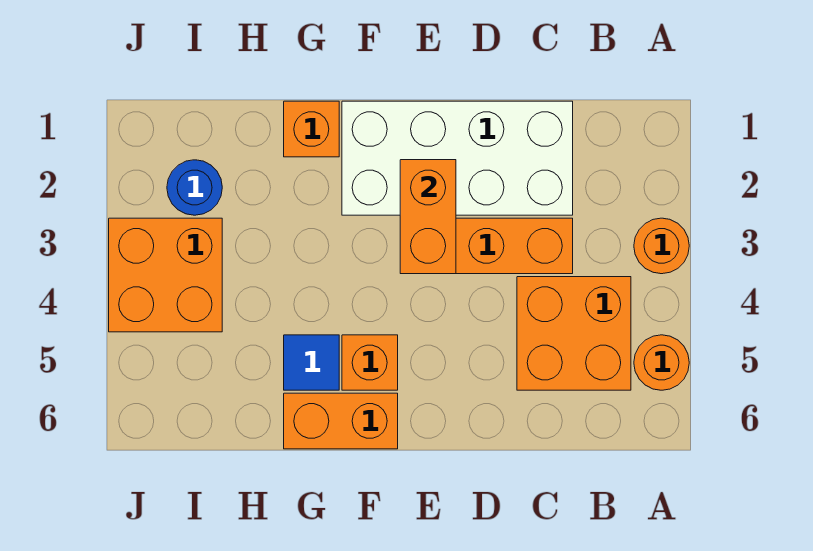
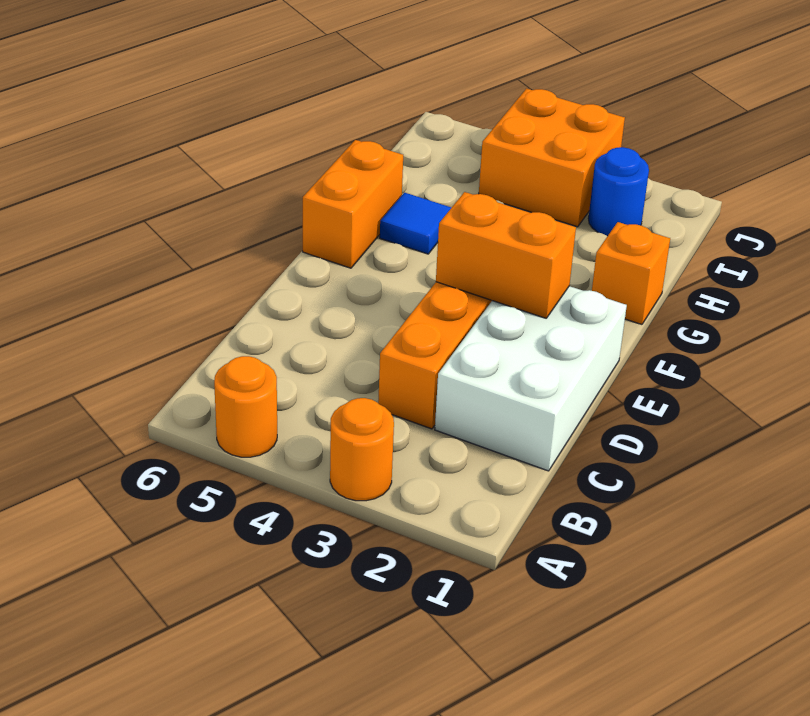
orange brick B4:C5 level 1 -> none
white brick C1:F2 level 1 -> white brick C1:E2 level 1
orange brick F5 level 1 -> none

